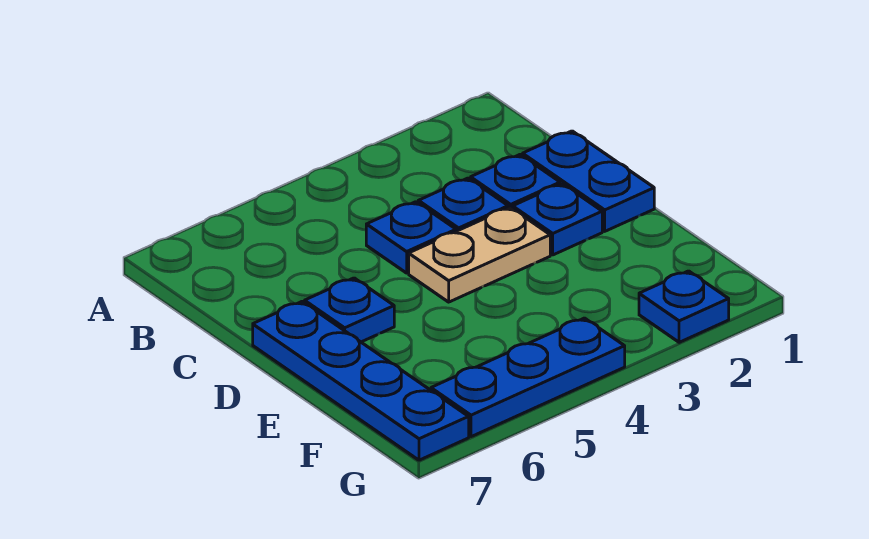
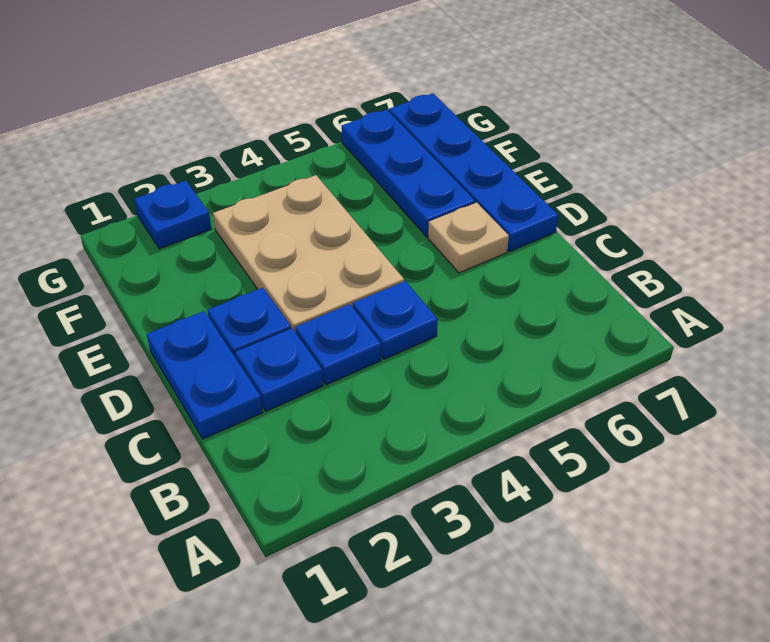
tan plate D3:D4 level 1 -> tan plate D3:F4 level 1
blue plate D6 level 1 -> tan plate D6 level 1
blue plate G4:G6 level 1 -> blue plate E6:G6 level 1

